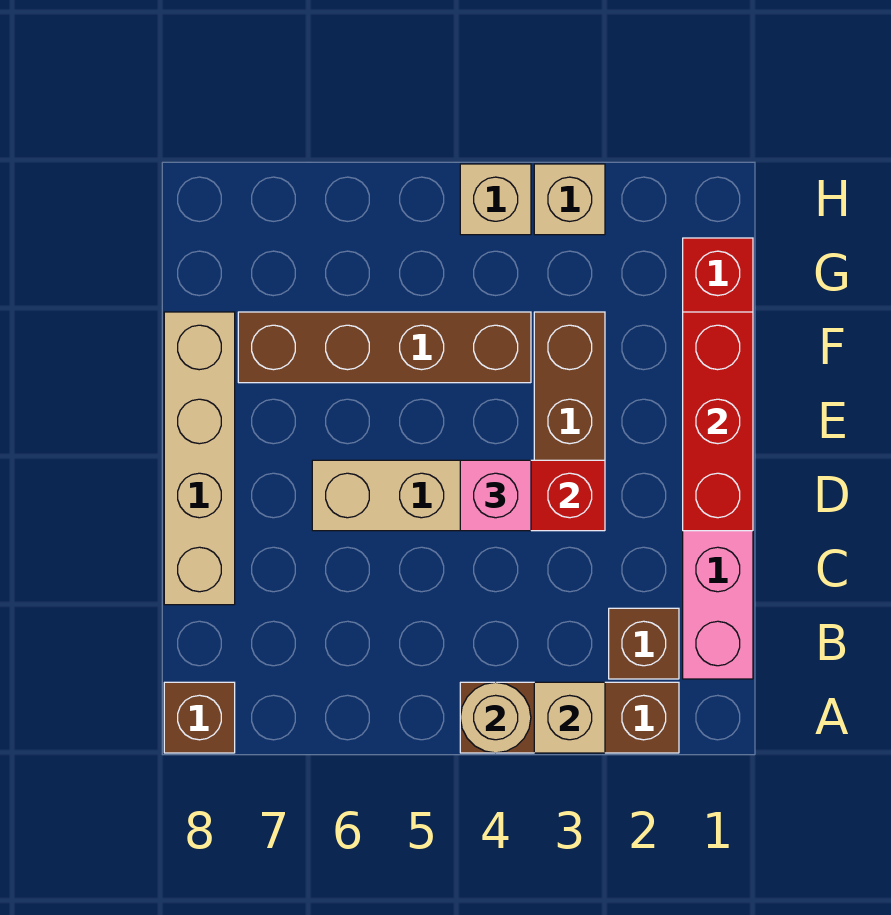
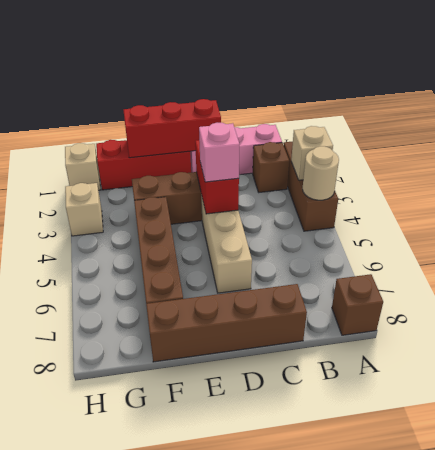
tan brick C8:F8 level 1 -> brown brick C8:F8 level 1
tan brick H4 level 1 -> tan brick H1 level 1

